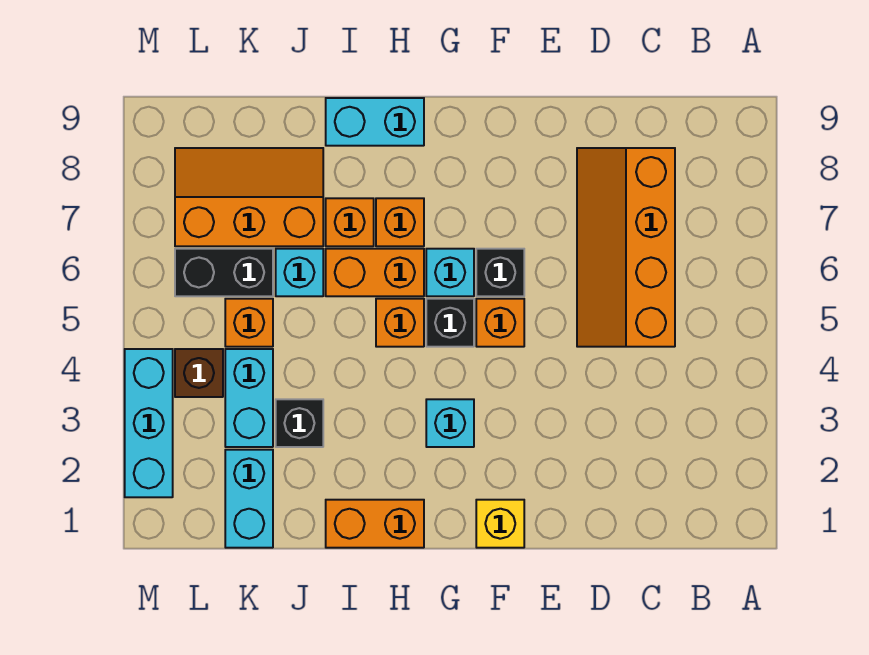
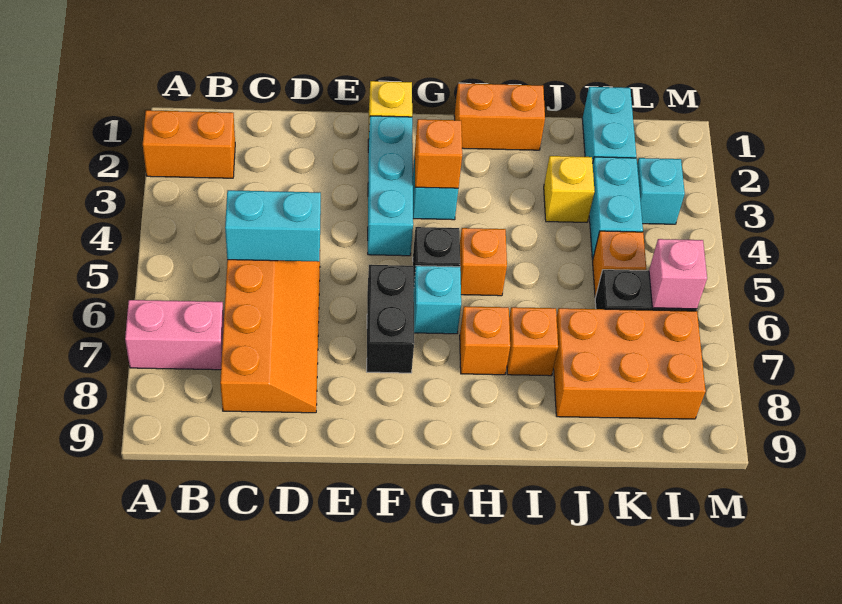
none -> pink brick A7:B7 level 1
orange brick F5 level 1 -> orange brick G3 level 2
black brick F6 level 1 -> black brick F6:F7 level 1
orange brick H6:I6 level 1 -> orange brick A2:B2 level 1
cyan brick H9:I9 level 1 -> cyan brick C5:D5 level 2
black brick J3 level 1 -> yellow brick J3 level 1
cyan brick J6 level 1 -> cyan brick L3 level 1
orange slope J7:L8 level 1 top 7 -> orange brick J7:L8 level 1
brown brick L4 level 1 -> none
none -> pink brick L6 level 2
cyan brick M2:M4 level 1 -> cyan brick F2:F4 level 1

